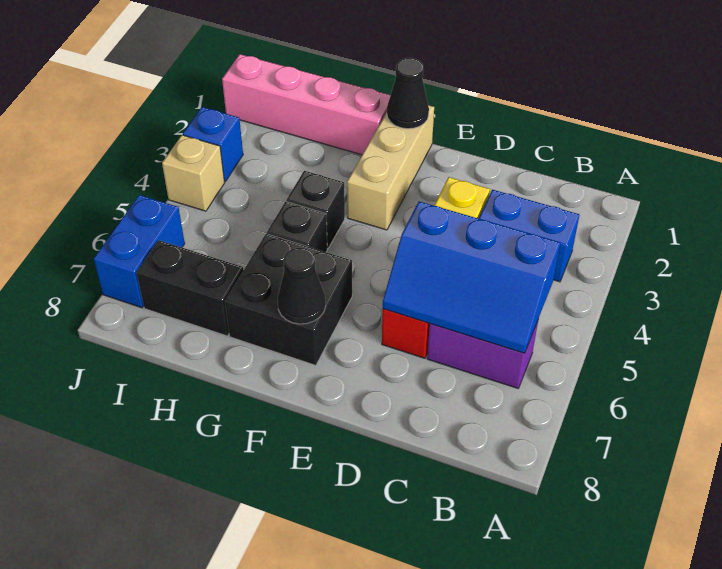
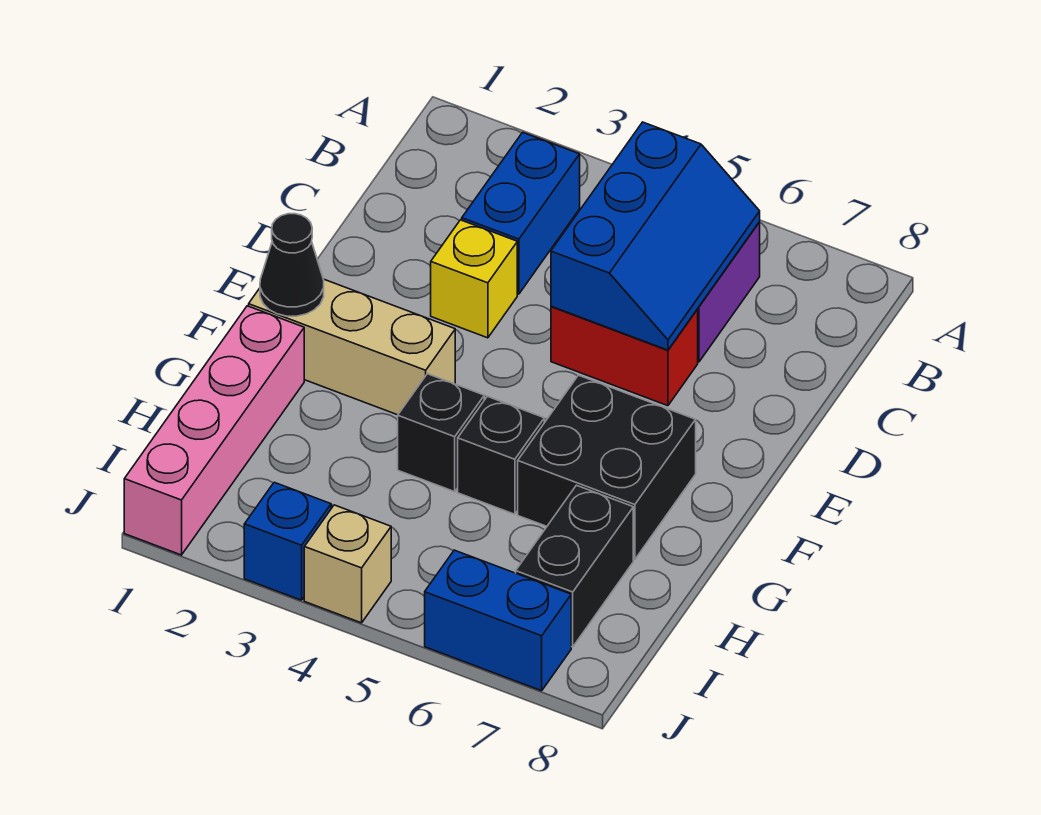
black cone F7 level 2 -> none

